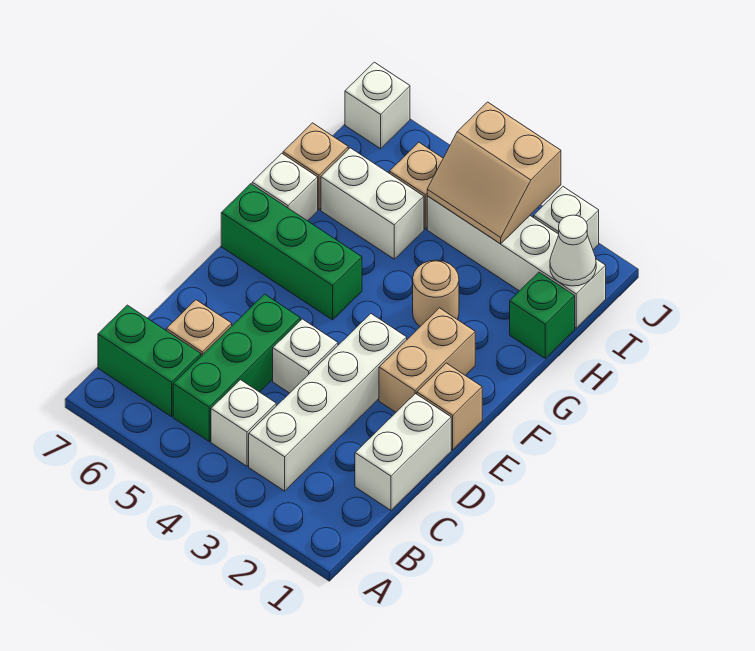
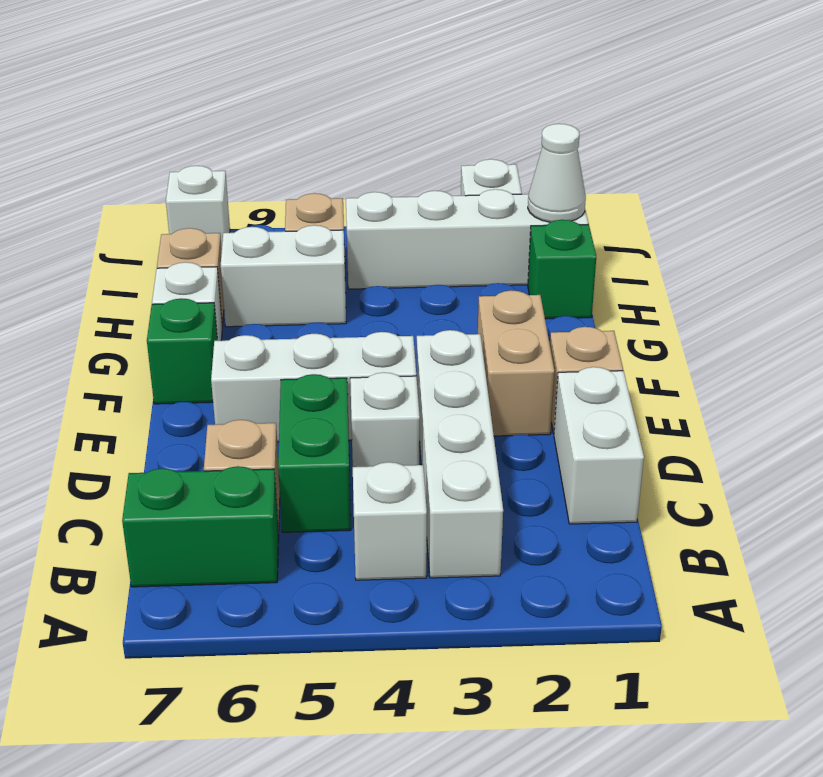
green brick B5:D5 level 1 -> green brick C5:D5 level 1
none -> white brick E4:E6 level 1
green brick F5:F7 level 1 -> green brick F7 level 1
tan round brick G3 level 1 -> none
tan slope I3:J4 level 2 top J -> none

